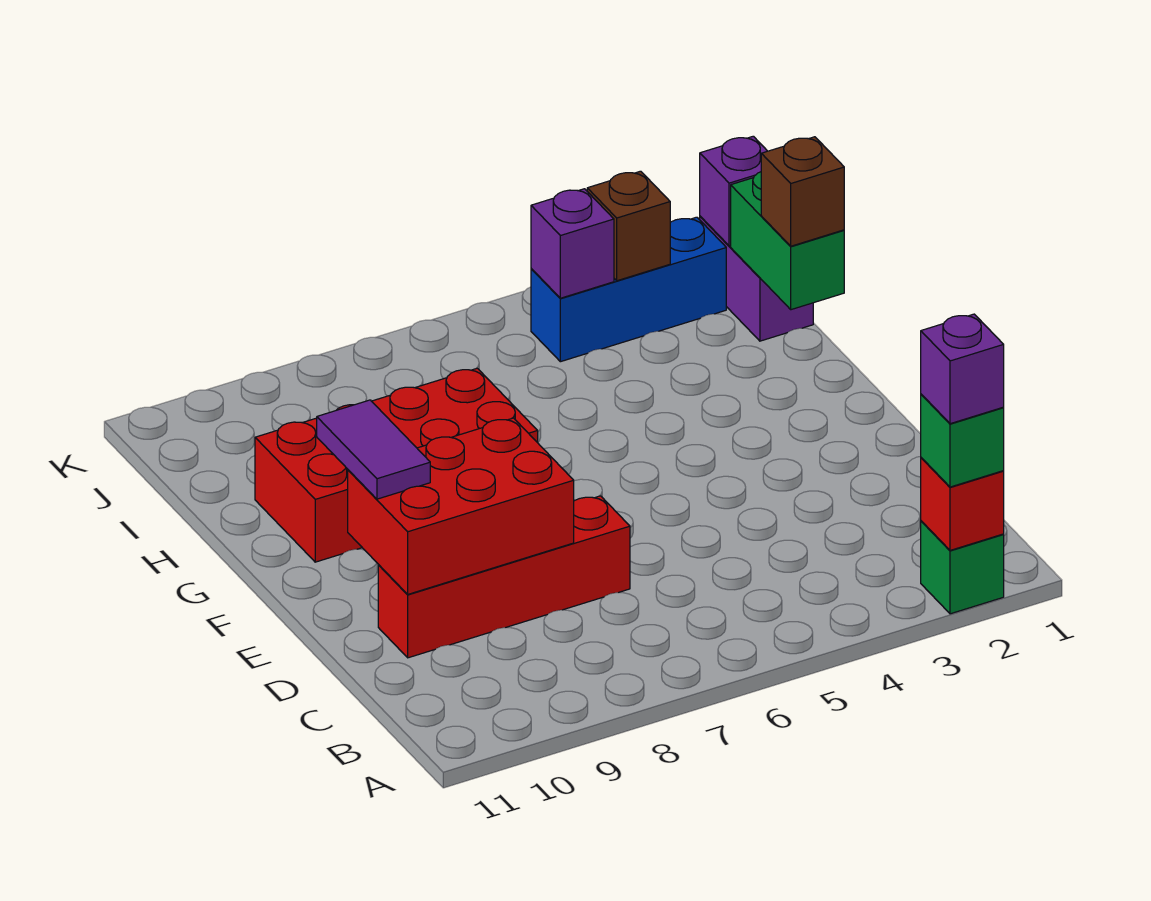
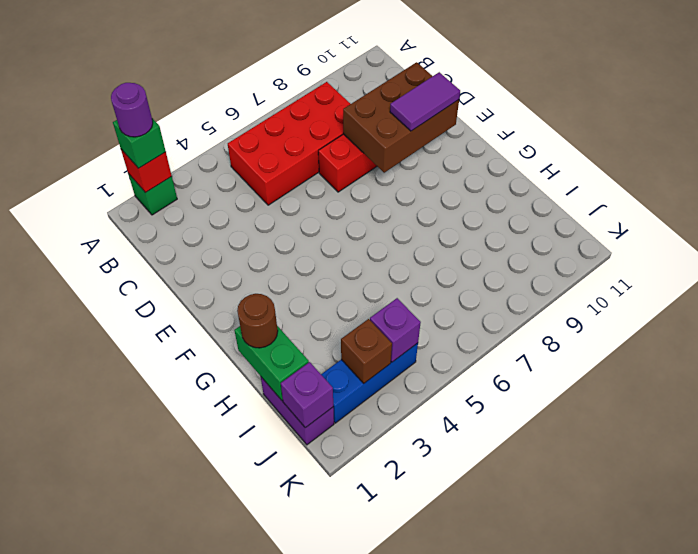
purple brick A2 level 4 -> purple round brick A2 level 4
red brick D8:E10 level 2 -> brown brick D8:E10 level 2
purple tile E10:F10 level 3 -> purple tile E9:E10 level 3
red brick G7:H10 level 1 -> red brick B5:C8 level 1
brown brick H1 level 3 -> brown round brick H1 level 3

